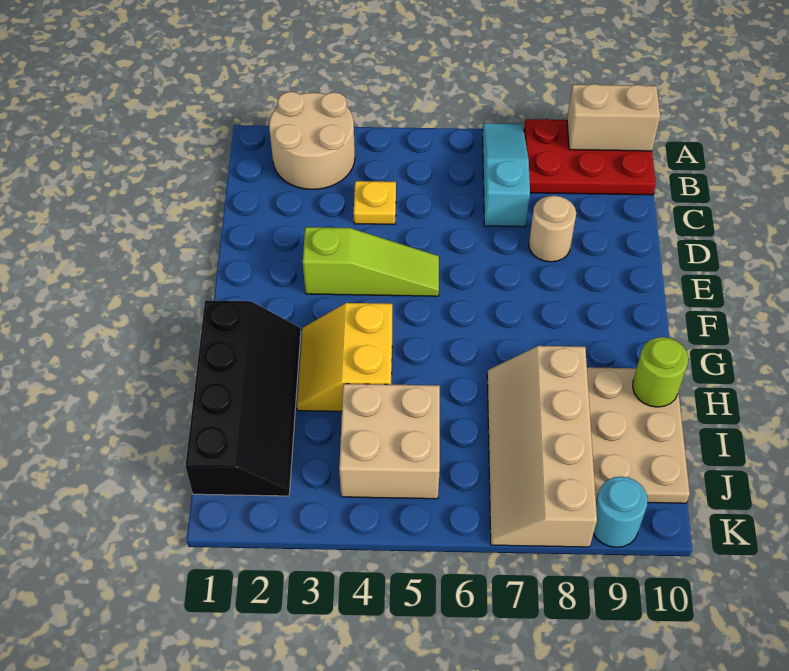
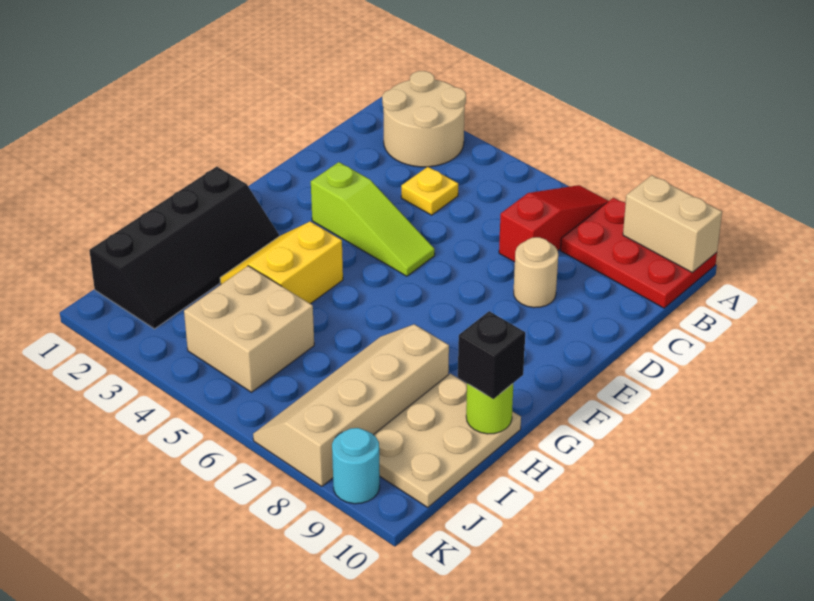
cyan slope A7:C7 level 1 top C -> red slope A7:C7 level 1 top C
none -> black brick H10 level 3

